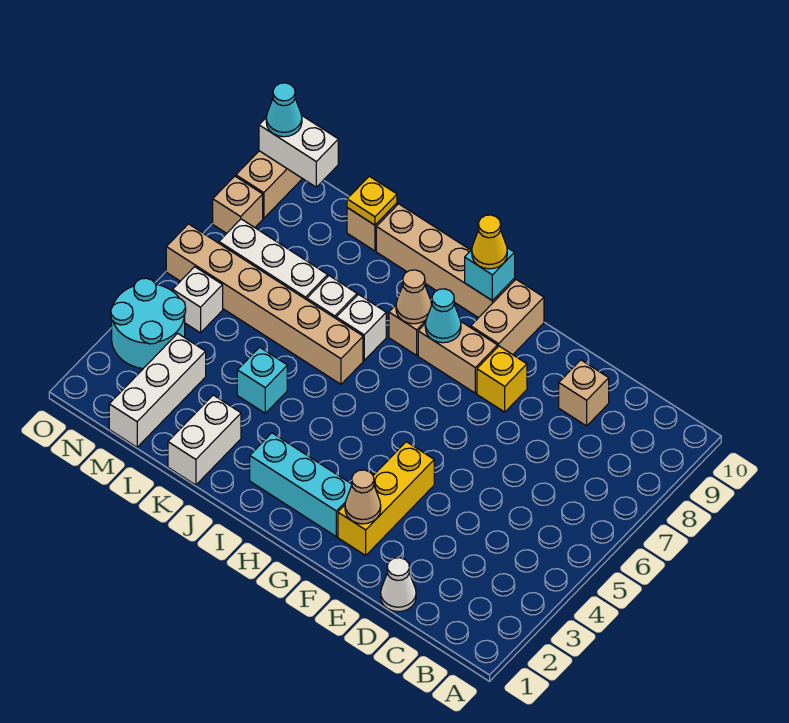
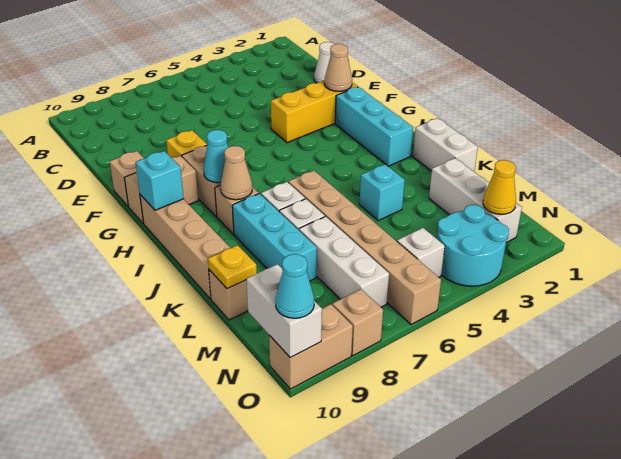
tan brick D9 level 1 -> tan brick F10 level 1
yellow cone H10 level 3 -> yellow cone N2 level 2
none -> cyan brick J8:L8 level 1
white brick K1:K2 level 1 -> white brick J1:K1 level 1
white brick M1:M3 level 1 -> white brick L2:N2 level 1

